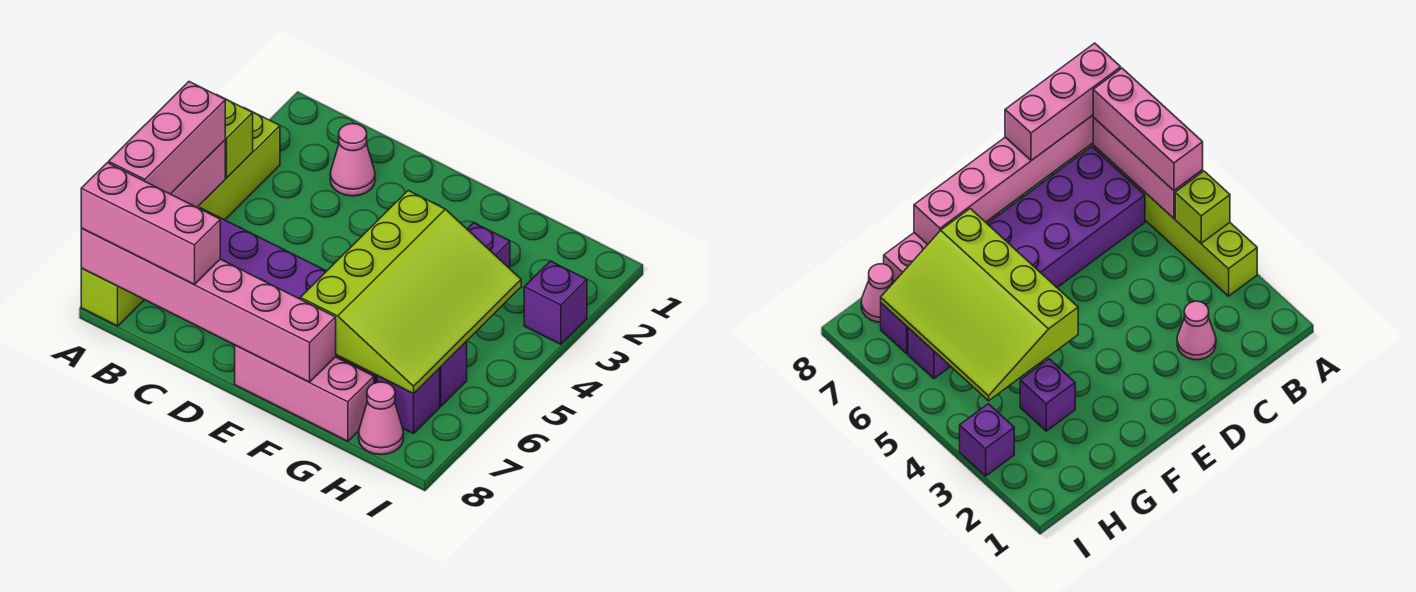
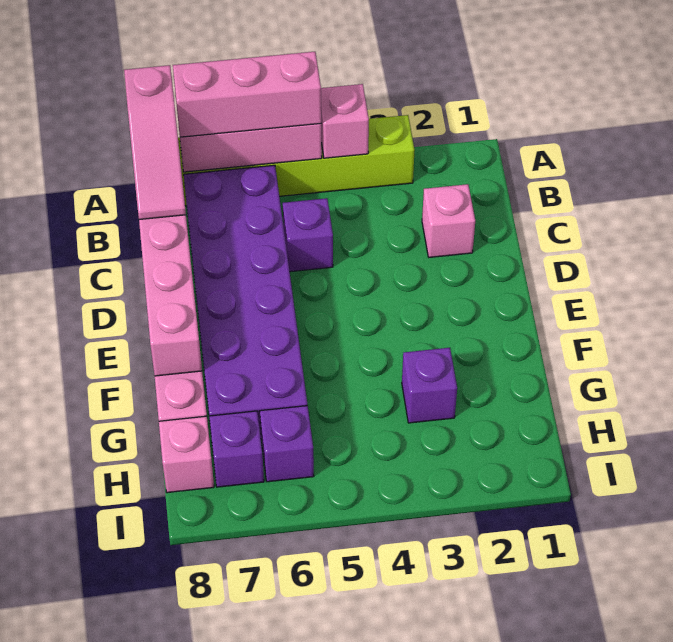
lime brick A4 level 2 -> pink brick A4 level 2
pink brick A8:C8 level 3 -> pink slope A8:C8 level 3 top A
pink cone C2 level 1 -> pink brick C2 level 1
lime slope F4:H7 level 2 top F -> none
pink cone H8 level 1 -> pink brick H8 level 1
purple brick I3 level 1 -> purple brick C5 level 1

